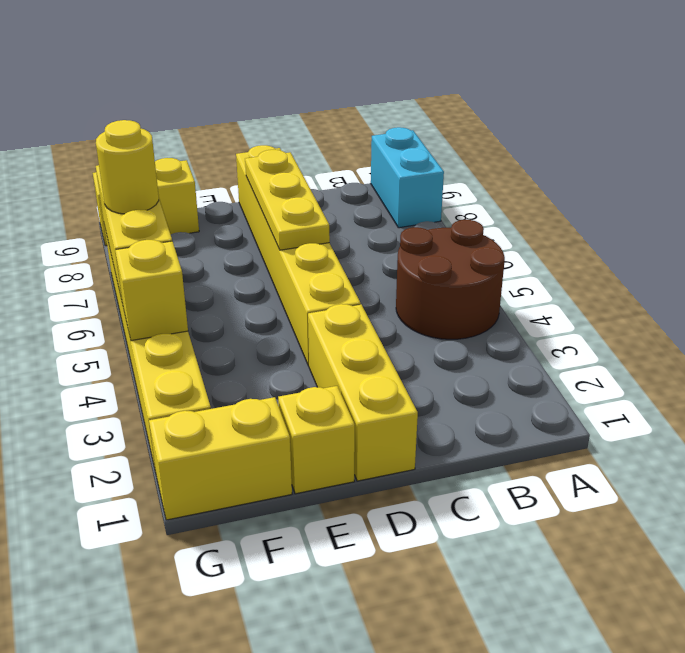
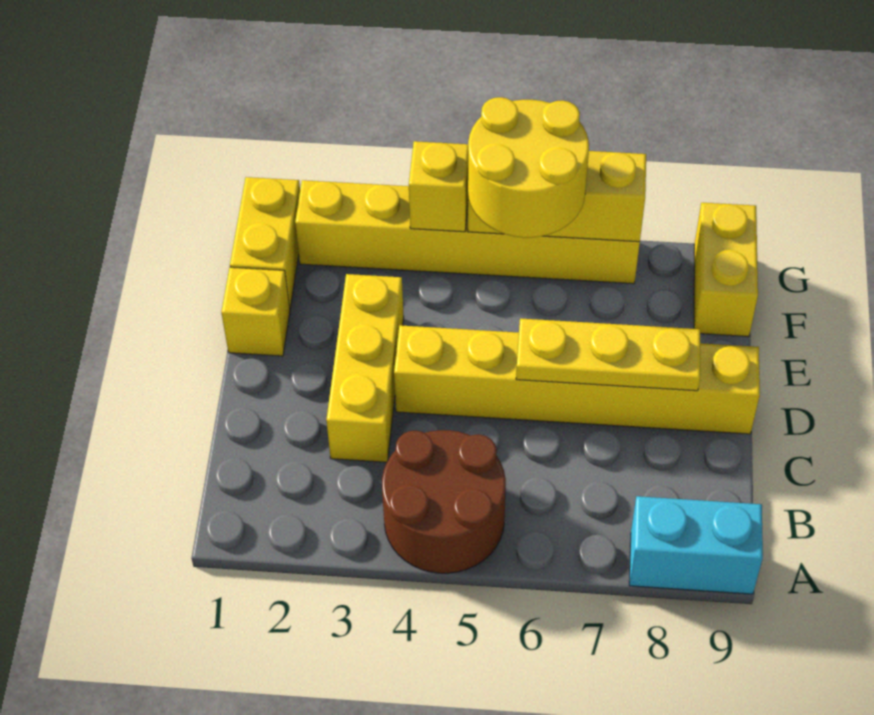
yellow brick D1:D3 level 1 -> yellow brick C3:E3 level 1
yellow round brick G6 level 3 -> yellow round brick F5:G6 level 3

